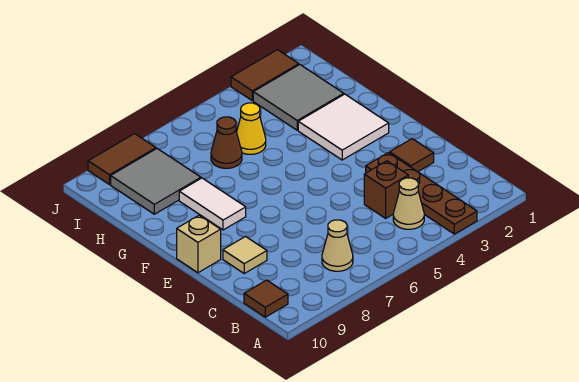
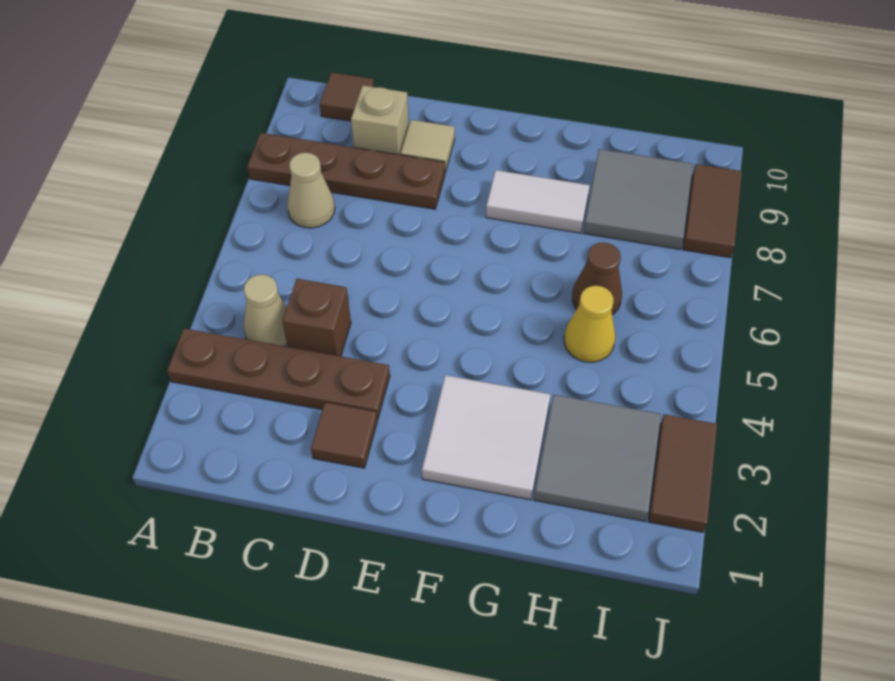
none -> brown plate A8:D8 level 1
tan brick E10 level 1 -> tan brick C9 level 1

